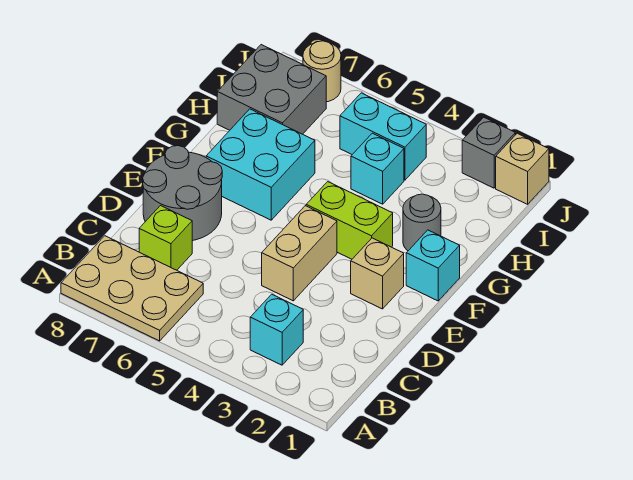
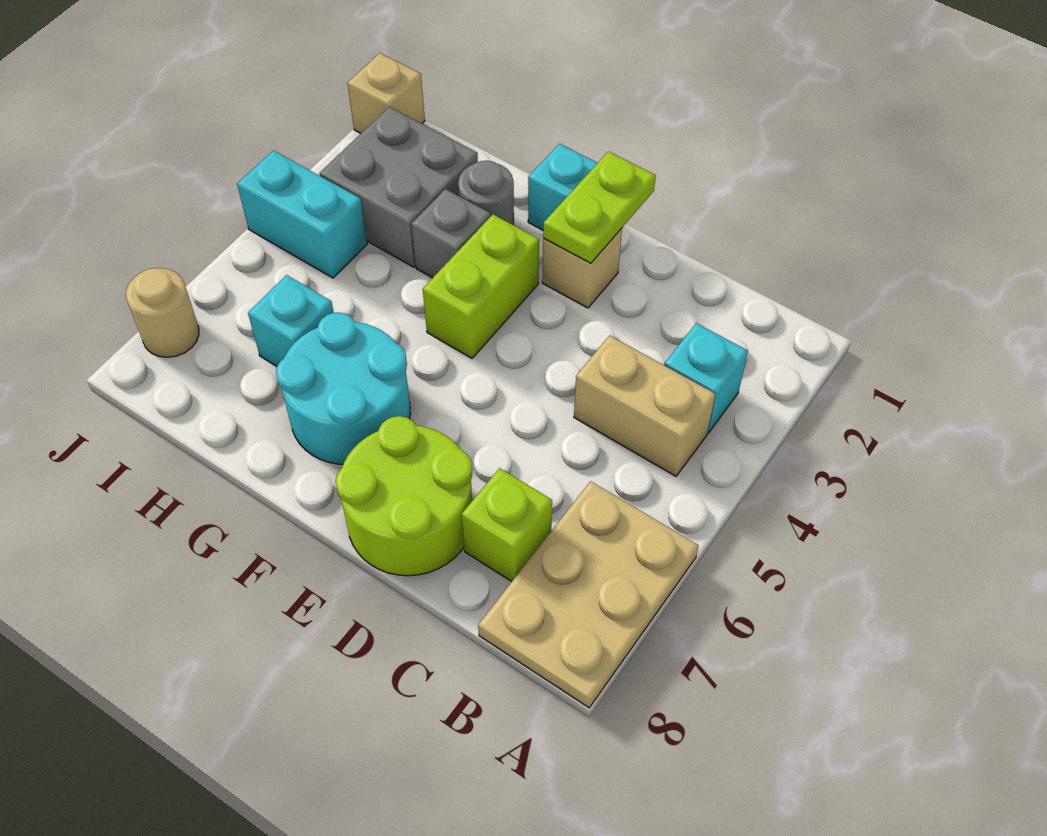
tan brick D4:E4 level 1 -> tan brick B4:C4 level 1
grey round brick D7:E8 level 1 -> lime round brick D7:E8 level 1
none -> lime plate E1:E2 level 2
cyan brick F6:G7 level 1 -> cyan round brick F6:G7 level 1
cyan brick H4 level 1 -> cyan brick H6 level 1
grey brick H7:I8 level 1 -> grey brick H2:I3 level 1
cyan brick I4:I5 level 1 -> cyan brick I4:J4 level 1
grey brick J2 level 1 -> grey brick G3 level 1

